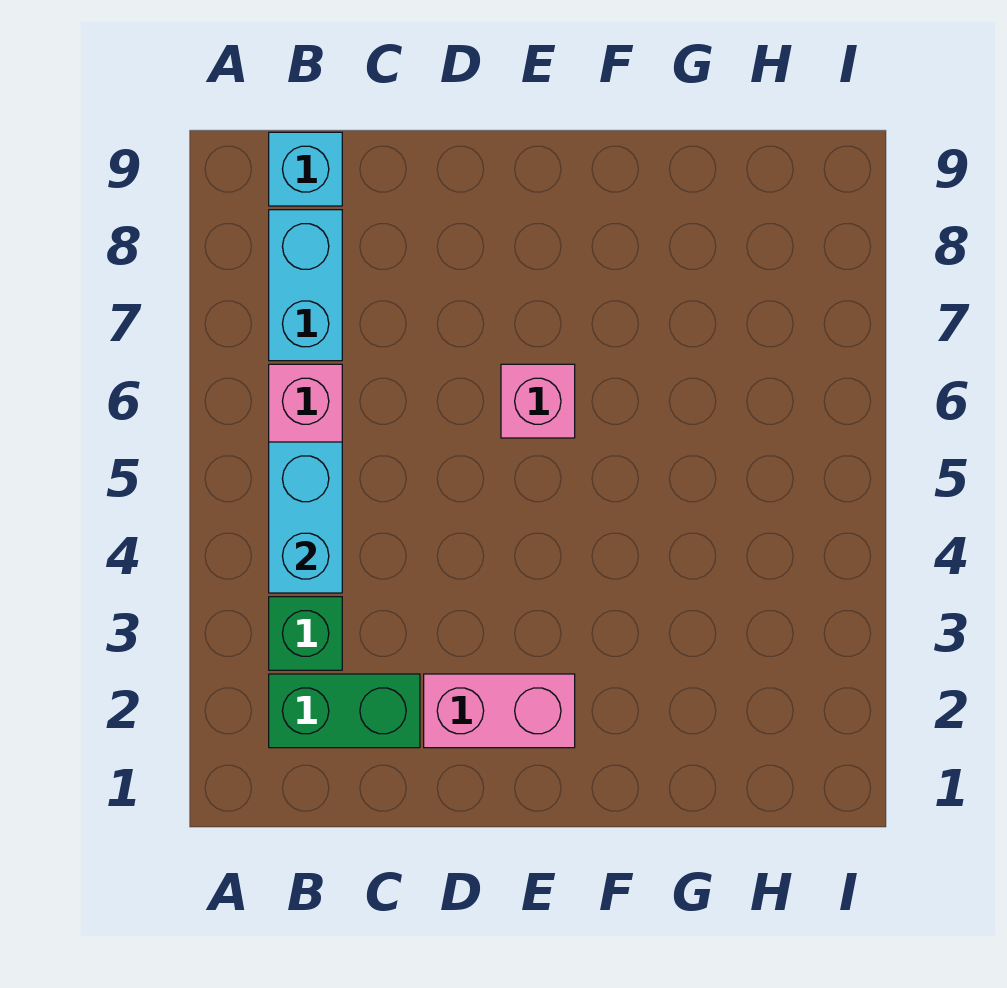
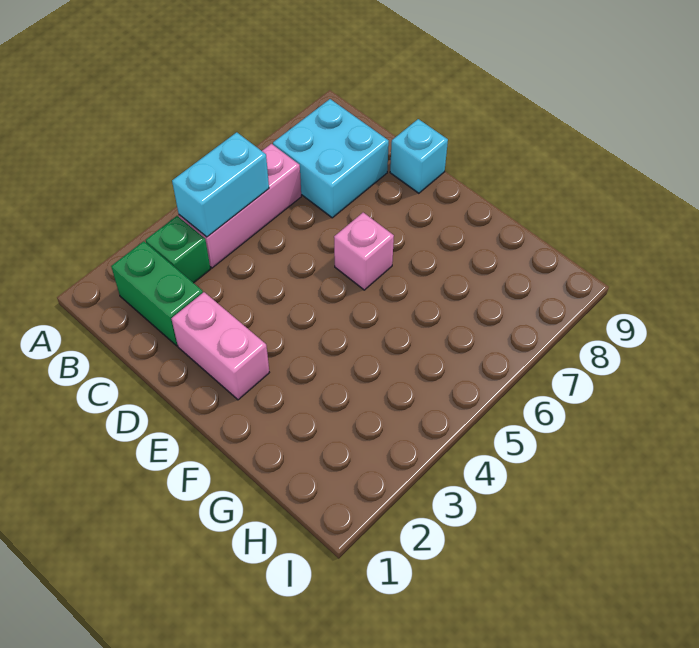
cyan brick B7:B8 level 1 -> cyan brick B7:C8 level 1
cyan brick B9 level 1 -> cyan brick D9 level 1

